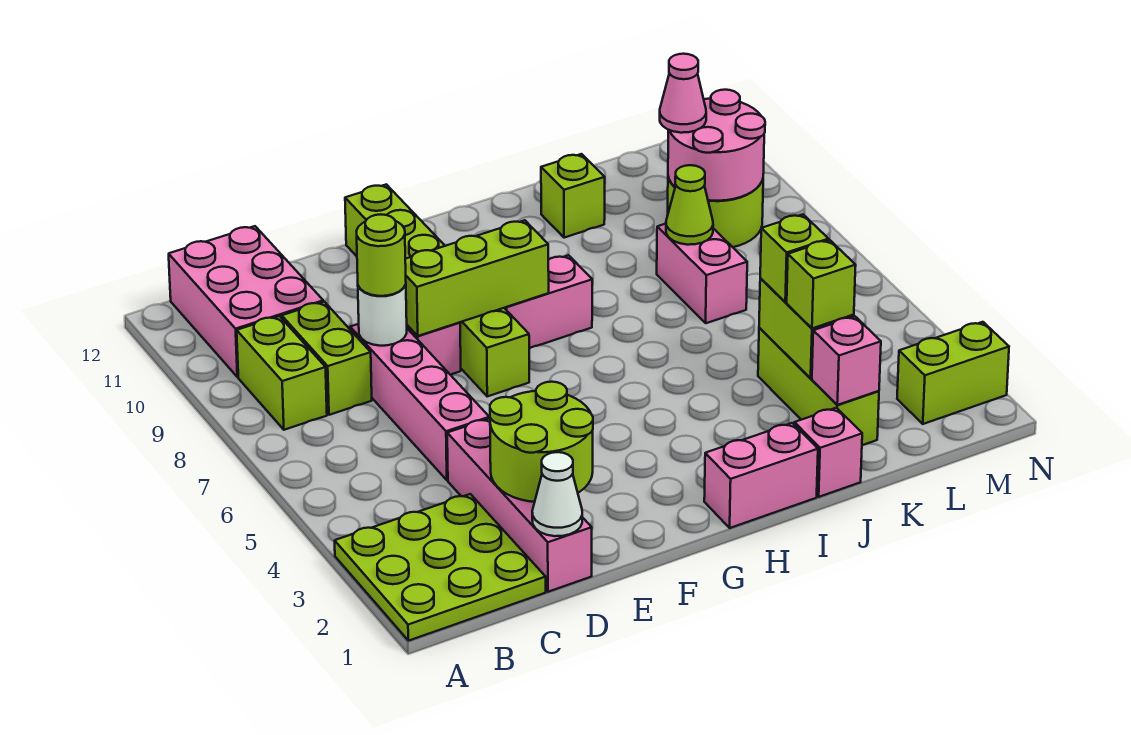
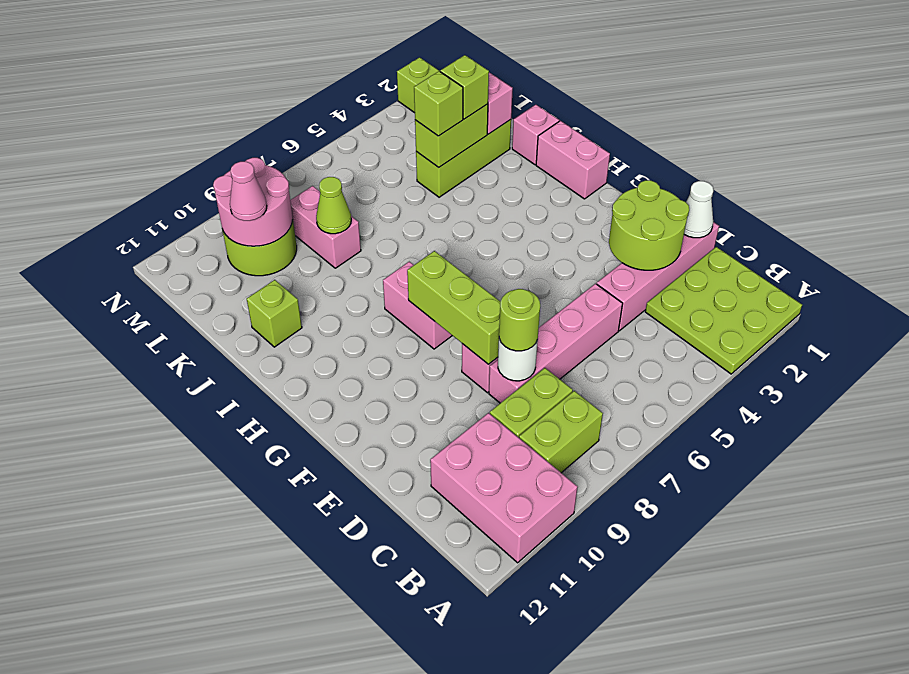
pink brick B10:C12 level 1 -> pink brick A10:C11 level 1
lime brick F7:F12 level 1 -> none
pink brick K7:K8 level 1 -> pink brick K8:L8 level 1

